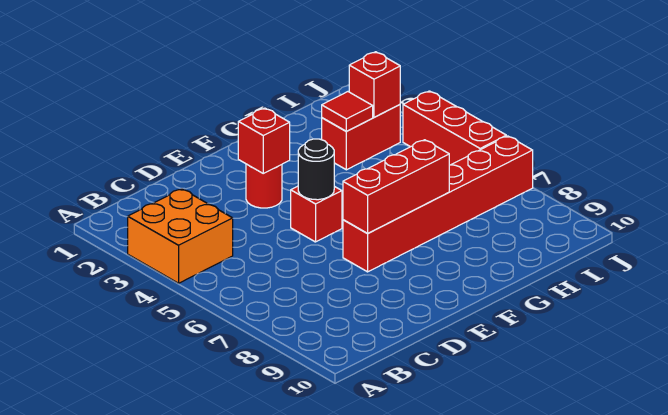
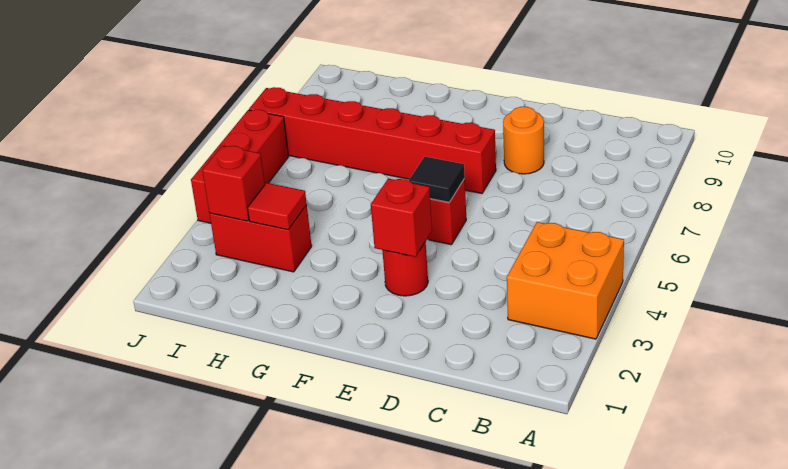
none -> orange round brick D8 level 1
black round brick E5 level 2 -> black tile E5 level 2
red brick E7:G7 level 2 -> none

